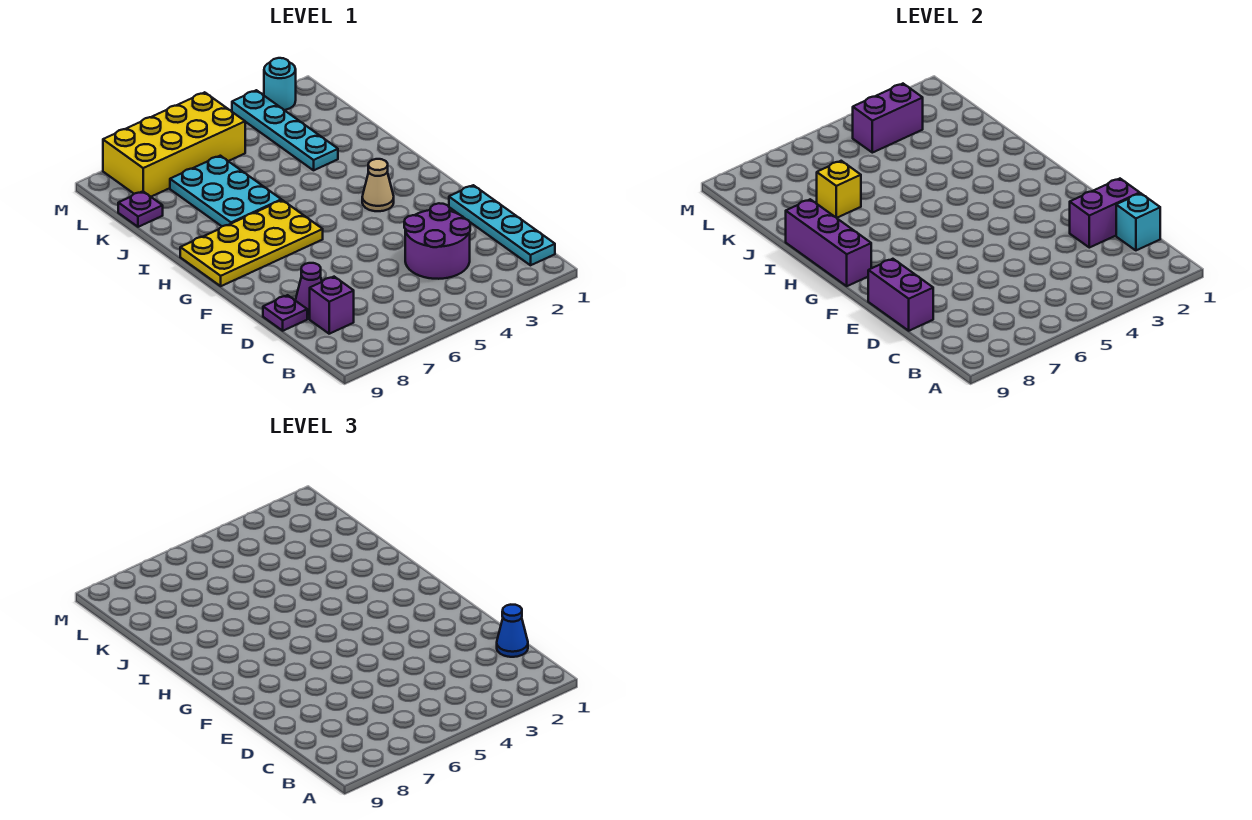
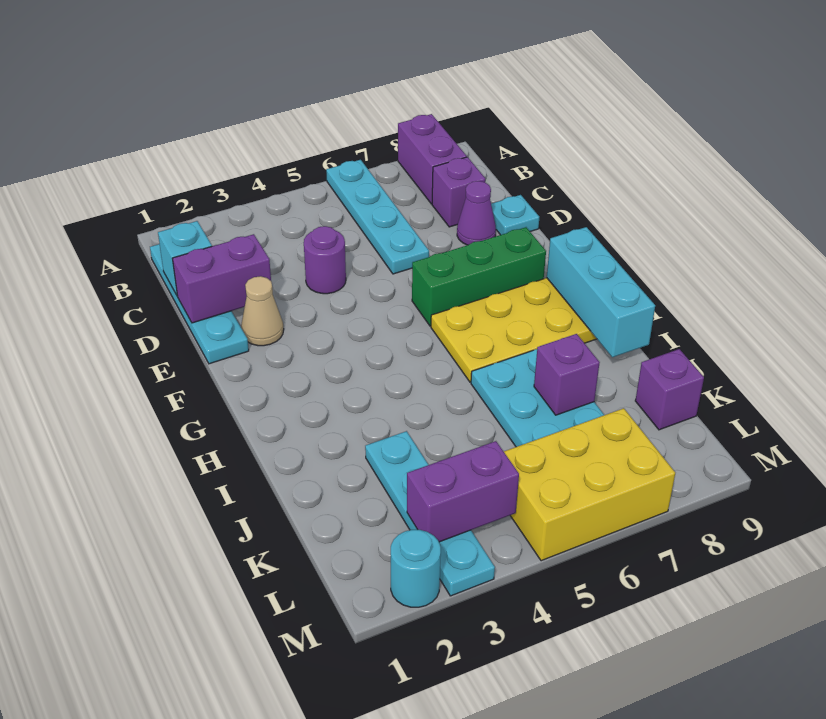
none -> cyan plate A6:D6 level 1
blue cone C1 level 3 -> none
purple round brick C3:D4 level 1 -> purple round brick D4 level 1
purple plate D9 level 1 -> cyan plate D9 level 1
purple brick D9:E9 level 2 -> purple brick A8:B8 level 1
none -> green brick F6:F8 level 1
tan cone G3 level 1 -> tan cone E2 level 1
purple brick G9:I9 level 2 -> cyan brick G9:I9 level 2
yellow brick J7 level 2 -> purple brick J7 level 2
purple plate K9 level 1 -> purple brick K9 level 1
yellow brick L5:M8 level 1 -> yellow brick L5:M7 level 1

